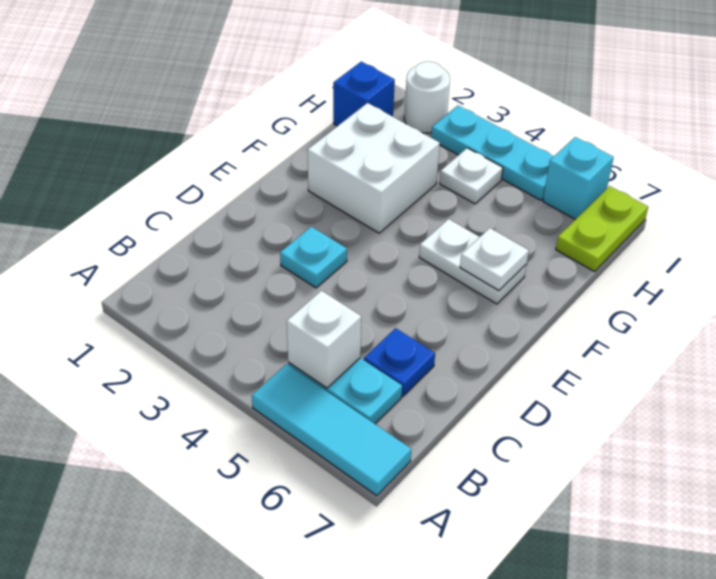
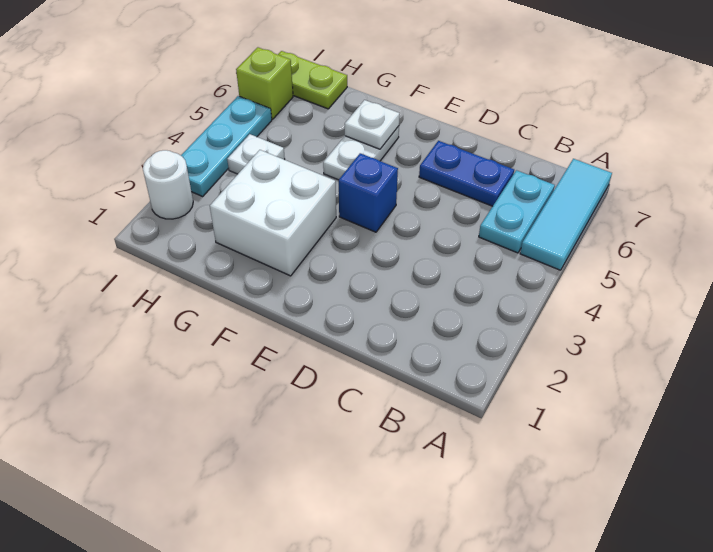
white brick B5 level 2 -> none
blue plate C6 level 1 -> blue plate C6:D6 level 1
cyan plate D3 level 1 -> none
blue brick H1 level 1 -> blue brick E4 level 1
cyan brick I6 level 1 -> lime brick I6 level 1

